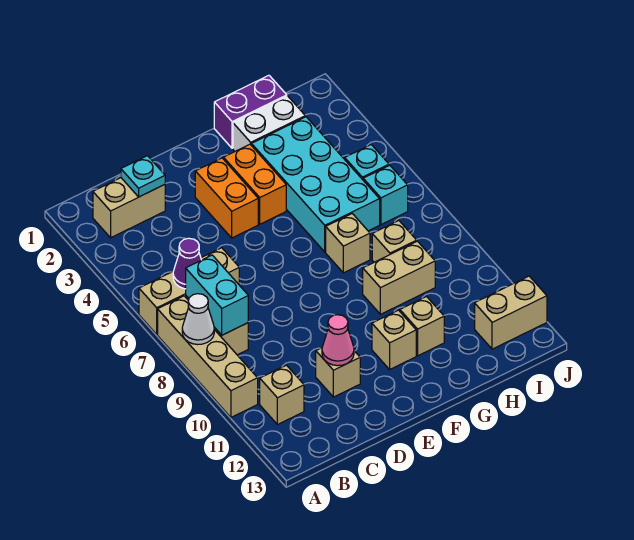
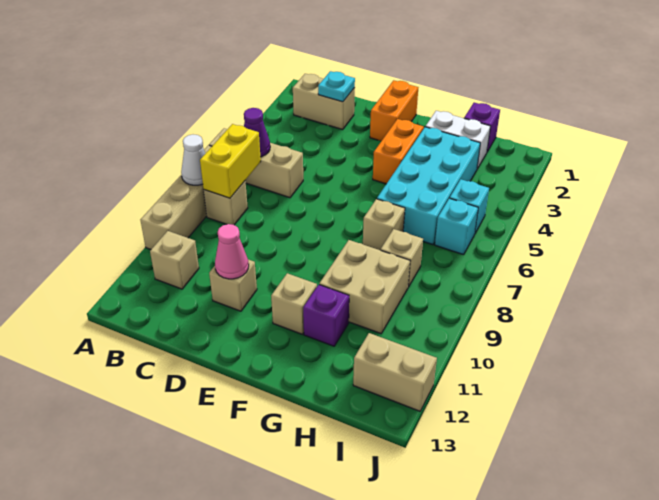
cyan brick B7:B8 level 2 -> yellow brick B7:B8 level 2
orange brick E3:E4 level 1 -> orange brick E1:E2 level 1
purple brick G1:H1 level 1 -> purple brick H1 level 1
tan brick G9:H9 level 1 -> tan brick G9:H10 level 1
tan brick G11 level 1 -> purple brick G11 level 1

